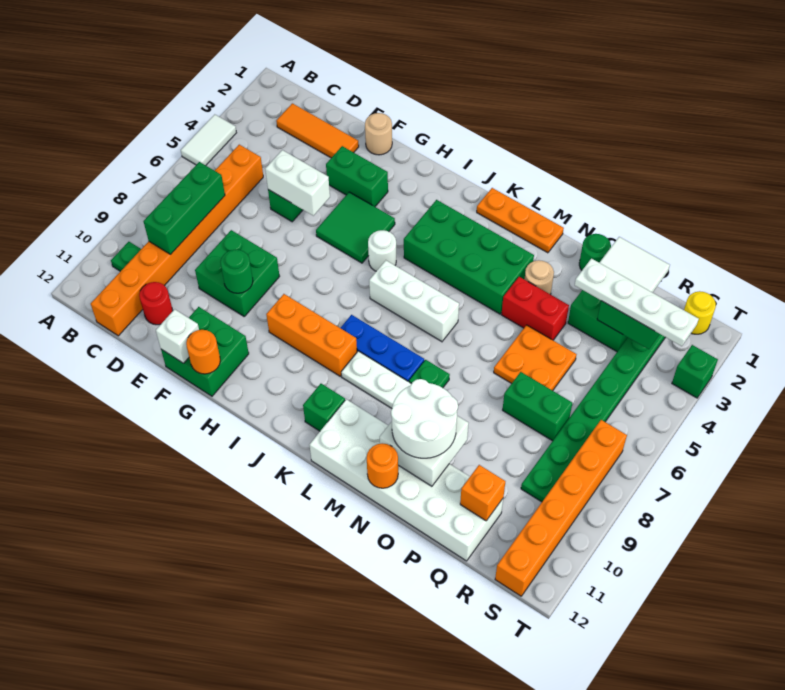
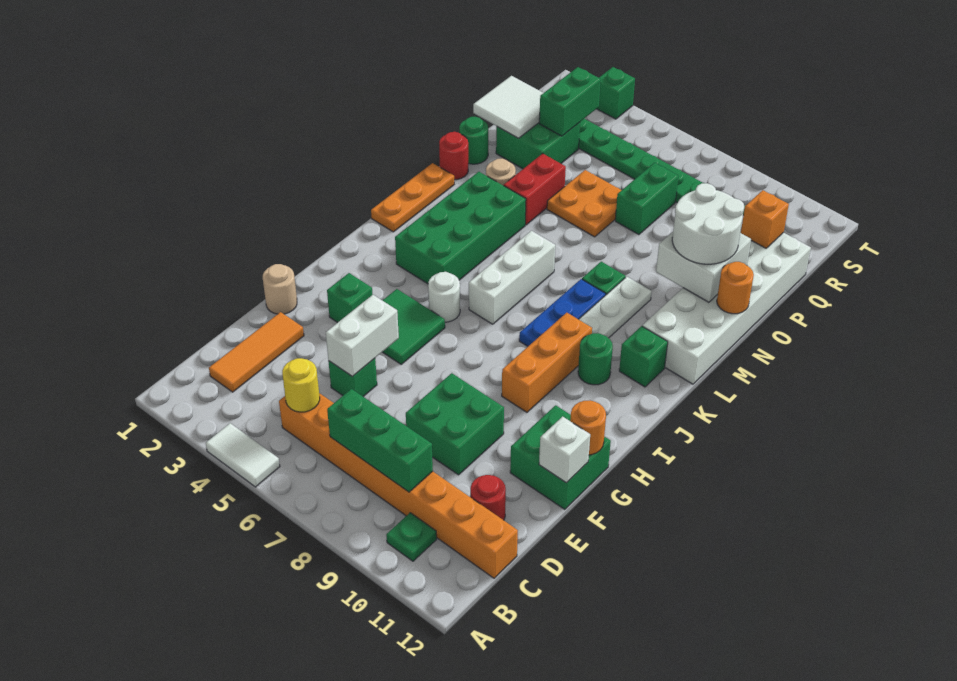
green brick F3:G3 level 1 -> green brick G3 level 1
green round brick F9 level 2 -> green round brick J10 level 1
none -> red round brick N1 level 1
white plate P3:S3 level 3 -> none
yellow round brick S1 level 1 -> yellow round brick C5 level 2
orange brick S7:S12 level 1 -> none

